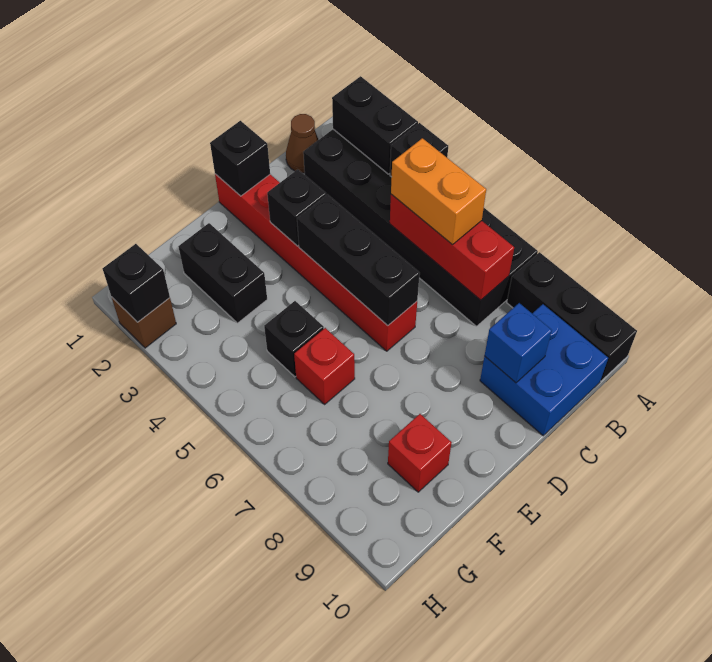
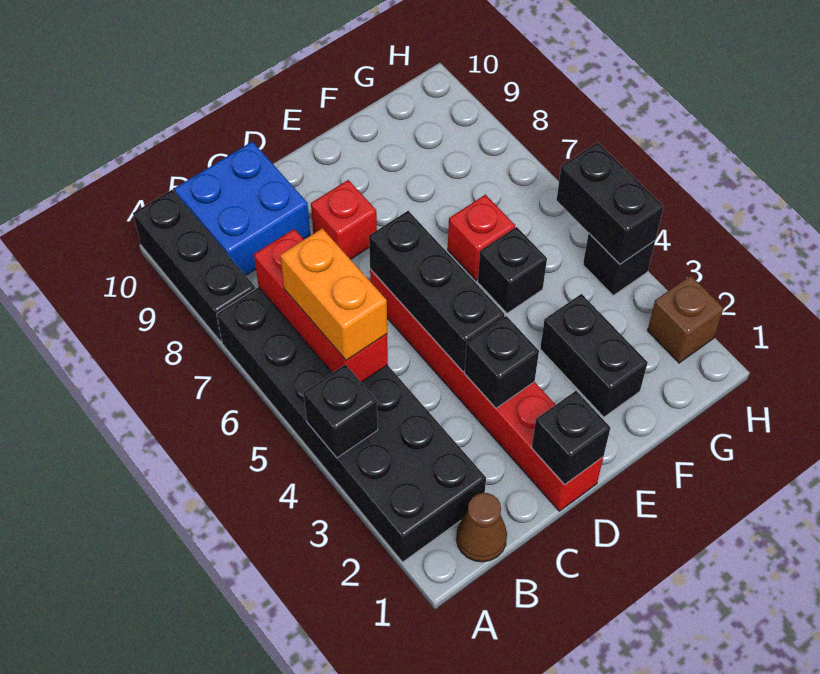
black brick A2:A3 level 2 -> black brick H4:H5 level 2
blue brick C9 level 2 -> none
red brick F9 level 1 -> red brick D8 level 1
black brick H2 level 2 -> black brick H4 level 1

